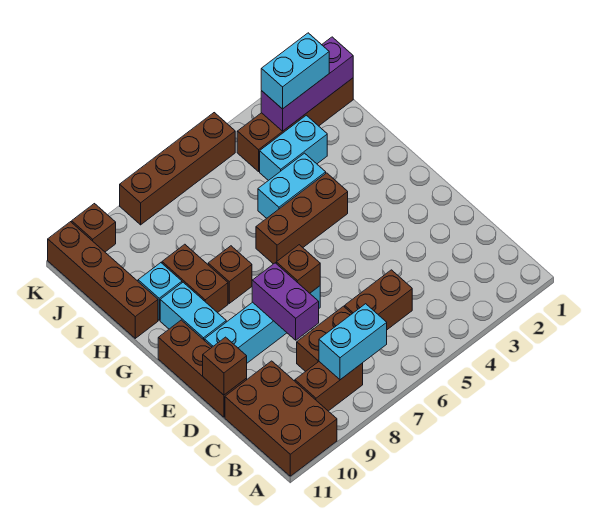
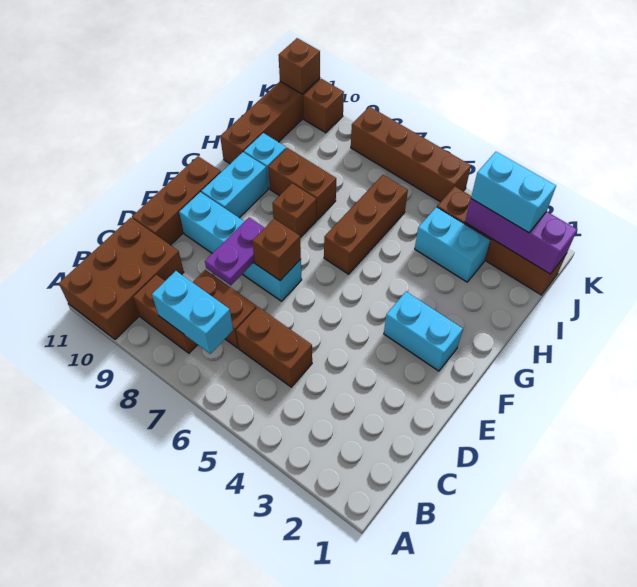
purple brick D8:E8 level 2 -> purple plate D8:E8 level 2
brown brick D11 level 2 -> brown brick K11 level 2
brown brick G4:G6 level 1 -> brown brick G6:I6 level 1
brown brick G9:H9 level 1 -> brown brick H8:H9 level 1
cyan brick H4:H5 level 1 -> cyan brick F2:F3 level 1

